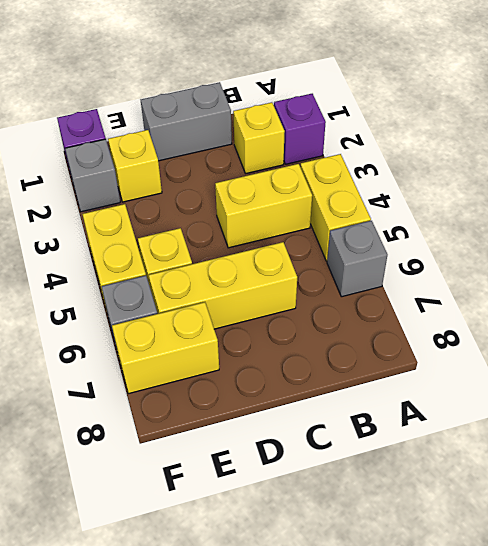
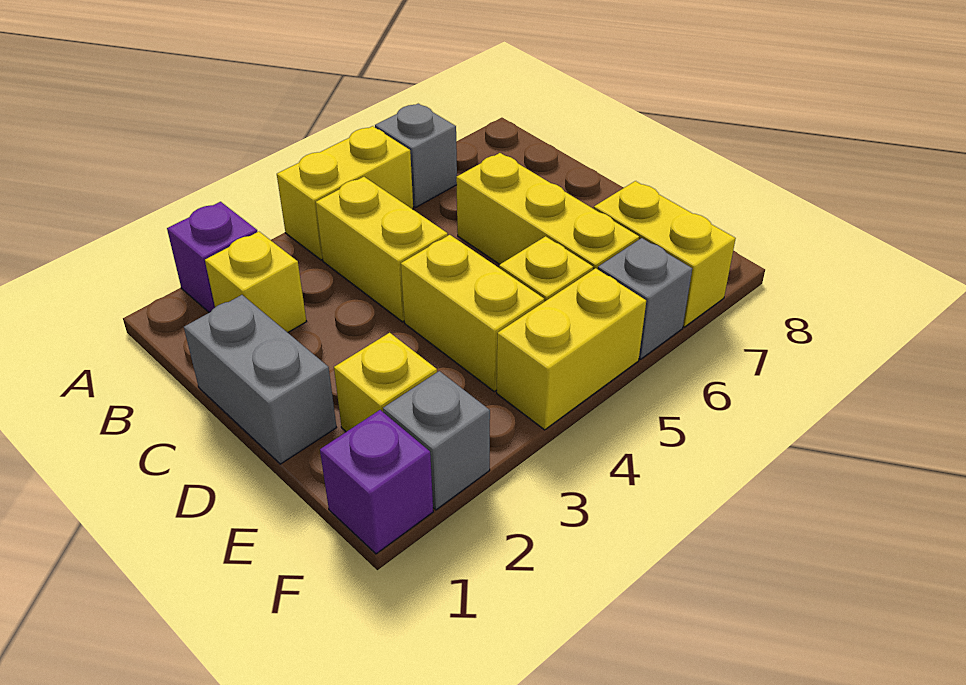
none -> yellow brick D4:E4 level 1

